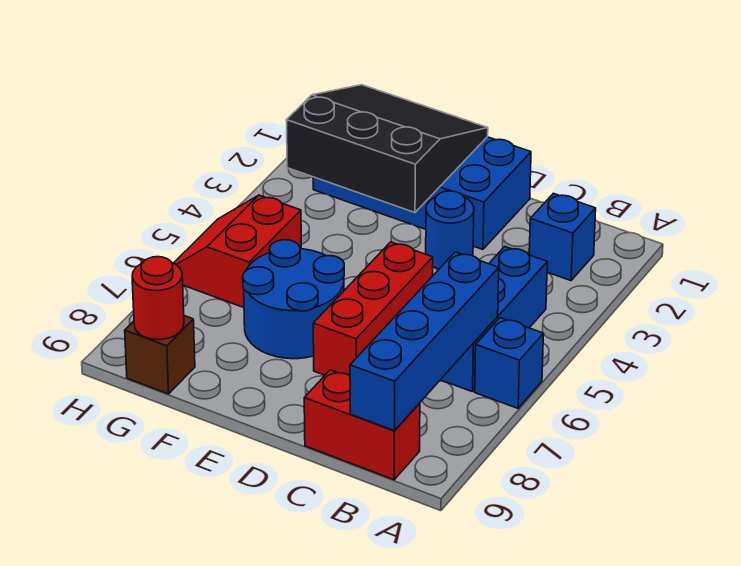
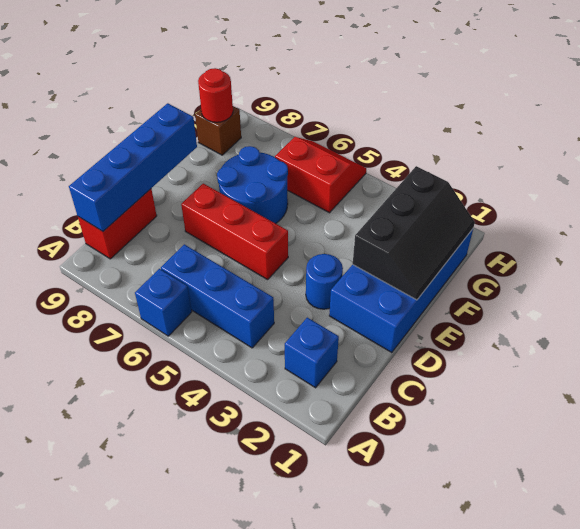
blue brick B6:B9 level 2 -> blue brick B9:E9 level 2
black slope E1:G3 level 2 top 3 -> black slope E1:G2 level 2 top 2

